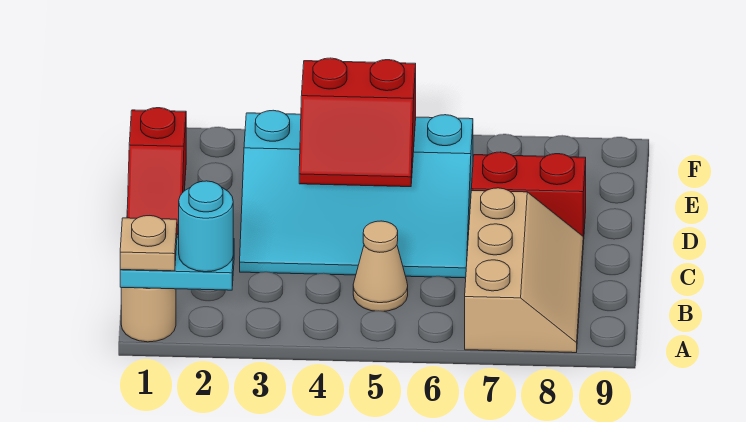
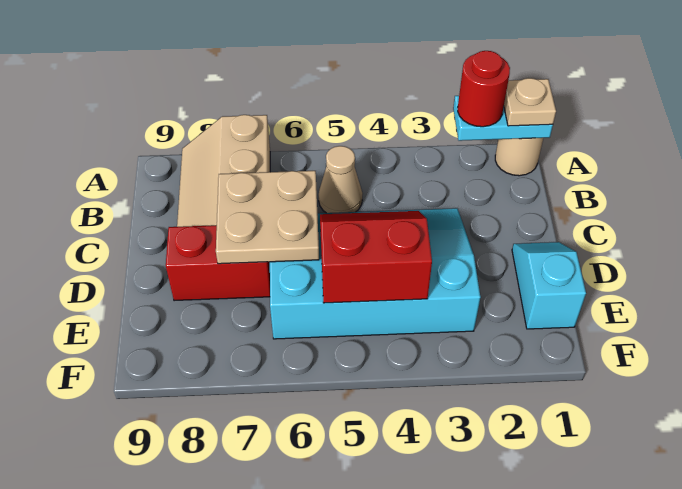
cyan round brick A2 level 3 -> red round brick A2 level 3
none -> tan plate C6:D7 level 2
red slope D1:E1 level 1 top E -> cyan slope D1:E1 level 1 top E

